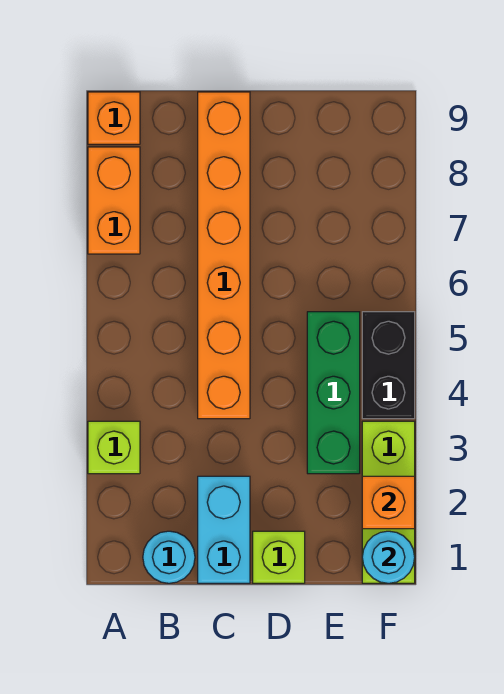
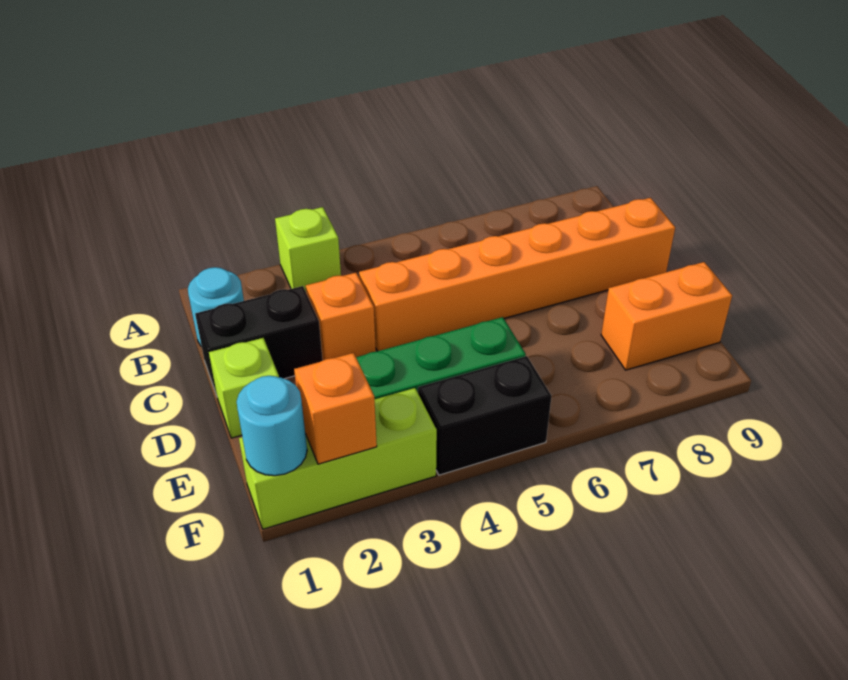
orange brick A7:A8 level 1 -> orange brick E8:E9 level 1
orange brick A9 level 1 -> orange brick C3 level 1
cyan brick C1:C2 level 1 -> black brick C1:C2 level 1

